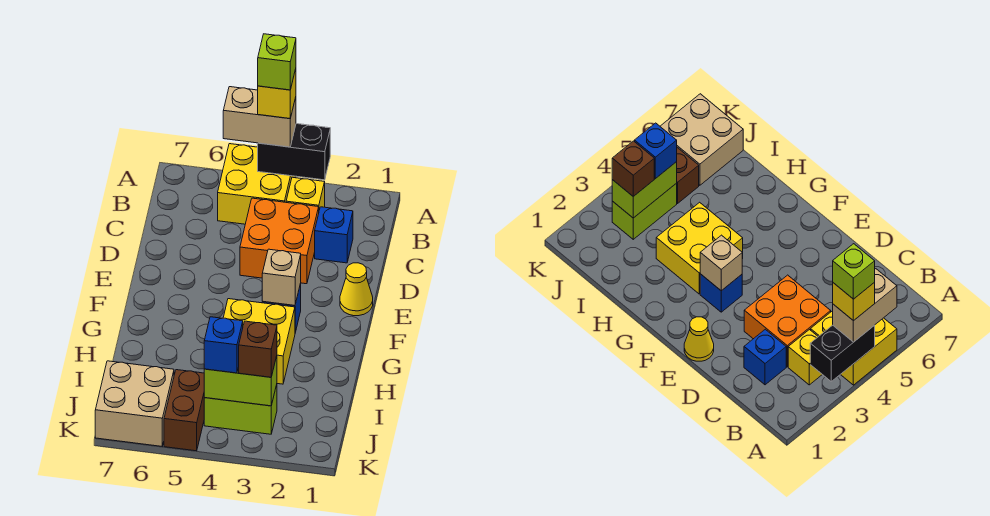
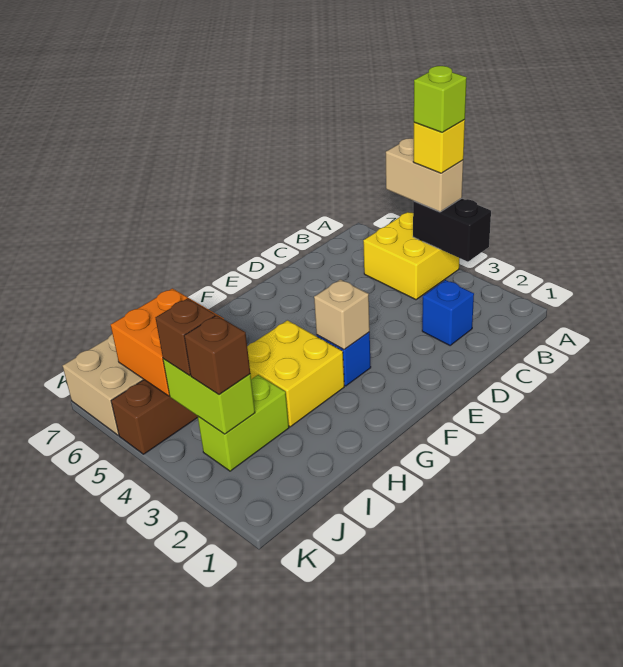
yellow brick B3 level 1 -> none
orange brick C3:D4 level 1 -> orange brick I5:J6 level 2
yellow cone E1 level 1 -> none
lime brick J3:J4 level 1 -> lime brick I3:J3 level 1
blue brick J4 level 3 -> brown brick J4 level 3

